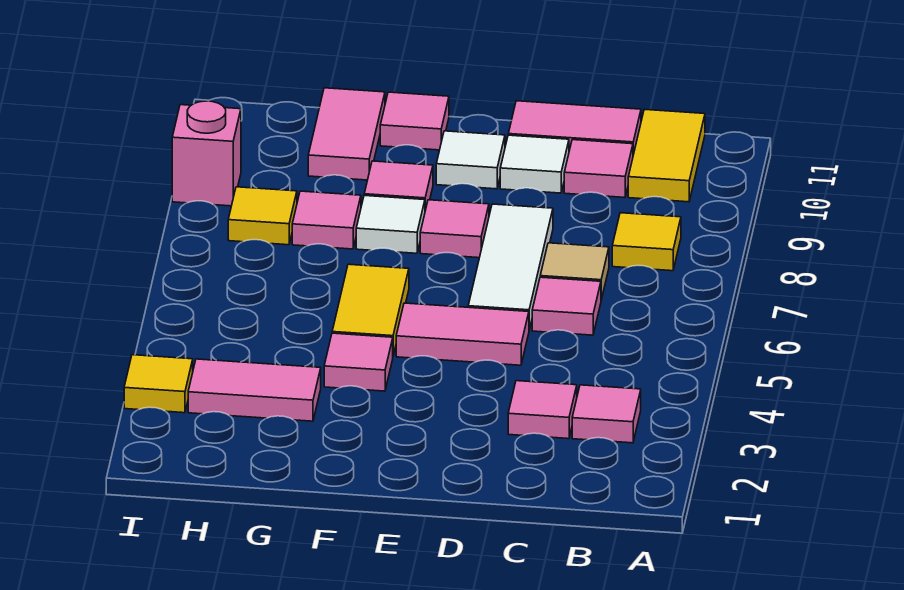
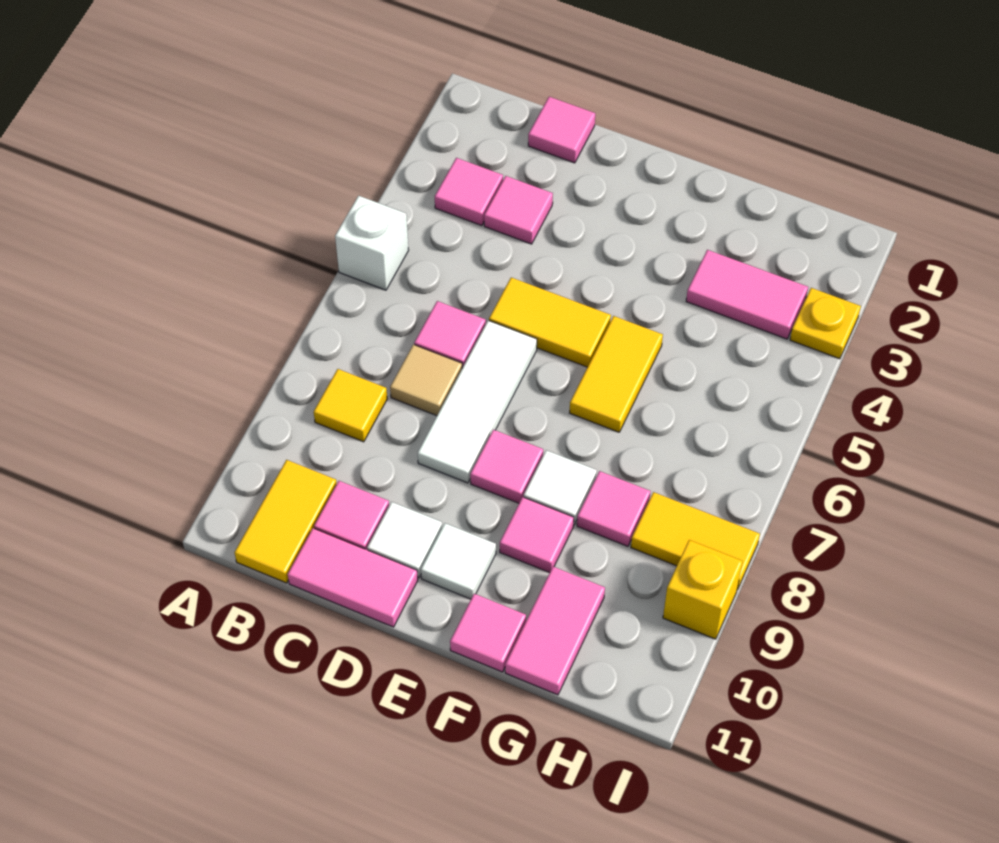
none -> white brick A5 level 1
pink tile D5:E5 level 1 -> yellow tile D5:E5 level 1
pink tile F4 level 1 -> pink tile C1 level 1
yellow tile H8 level 1 -> yellow tile H8:I8 level 1
yellow tile I3 level 1 -> yellow plate I3 level 1
pink brick I9 level 1 -> yellow brick I9 level 1

